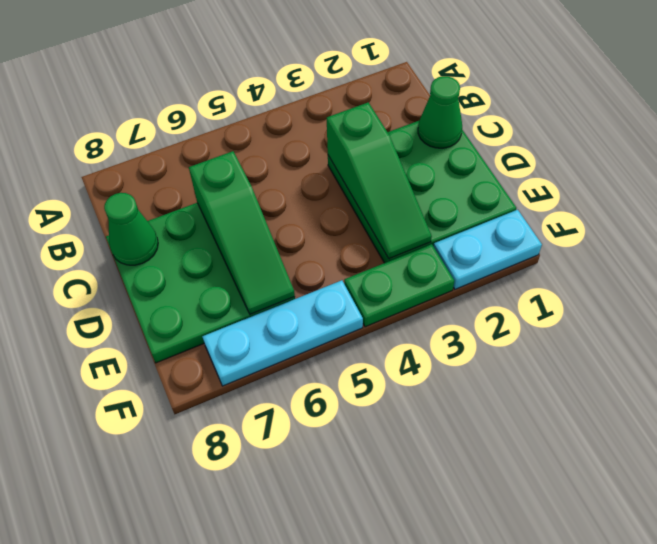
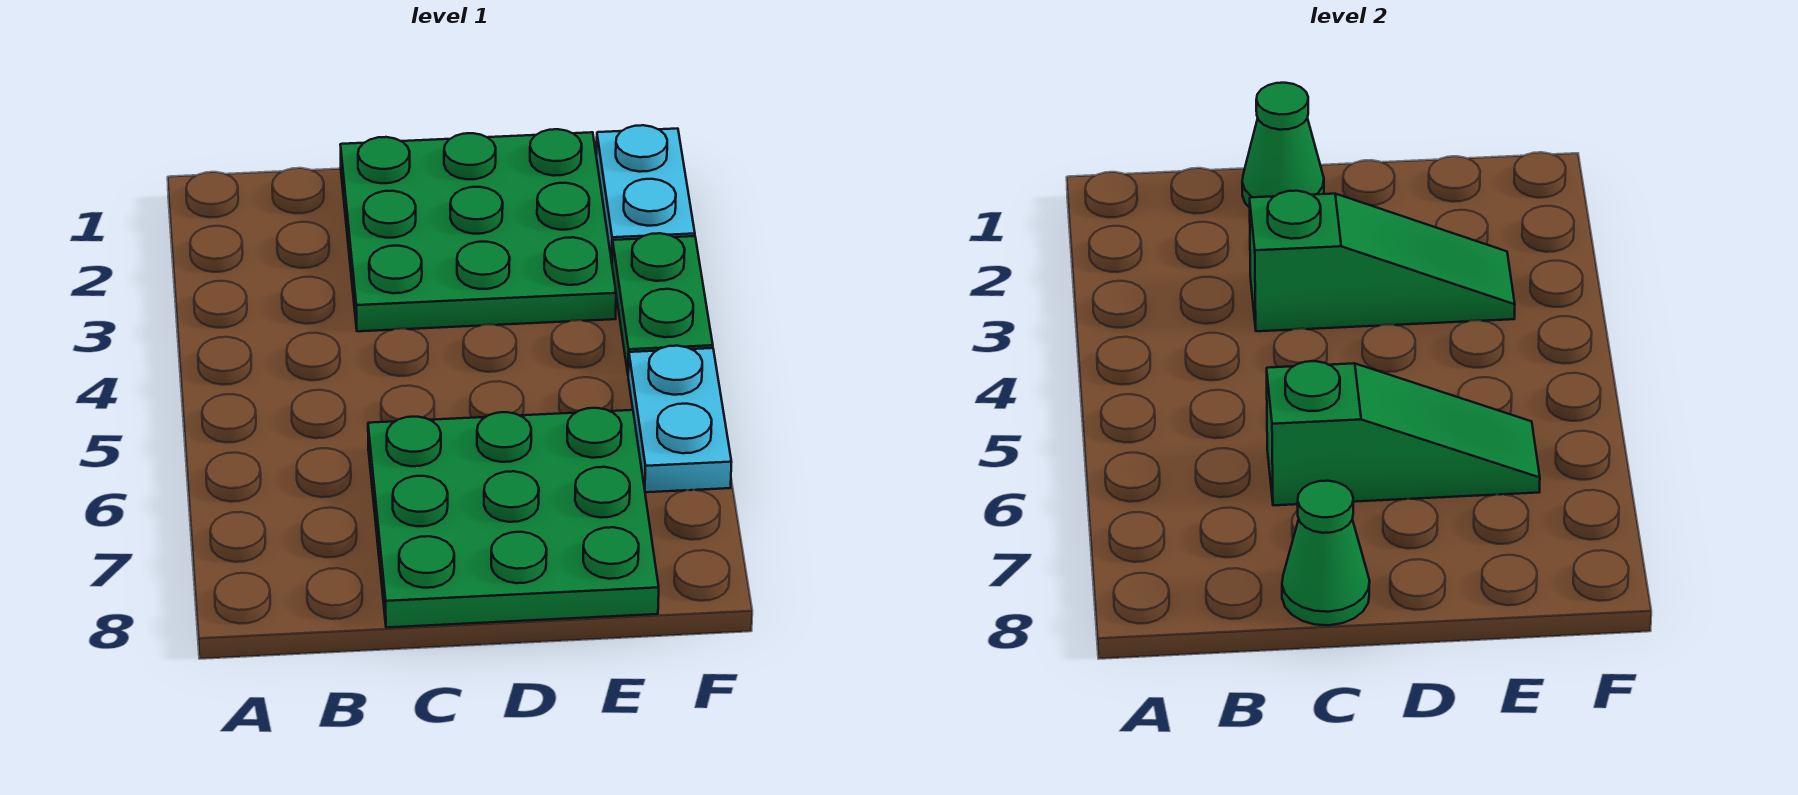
cyan plate F5:F7 level 1 -> cyan plate F5:F6 level 1

